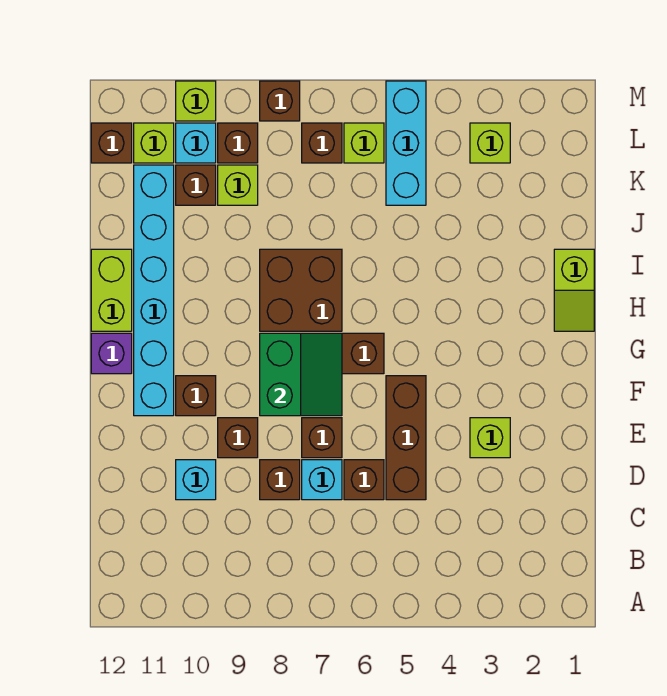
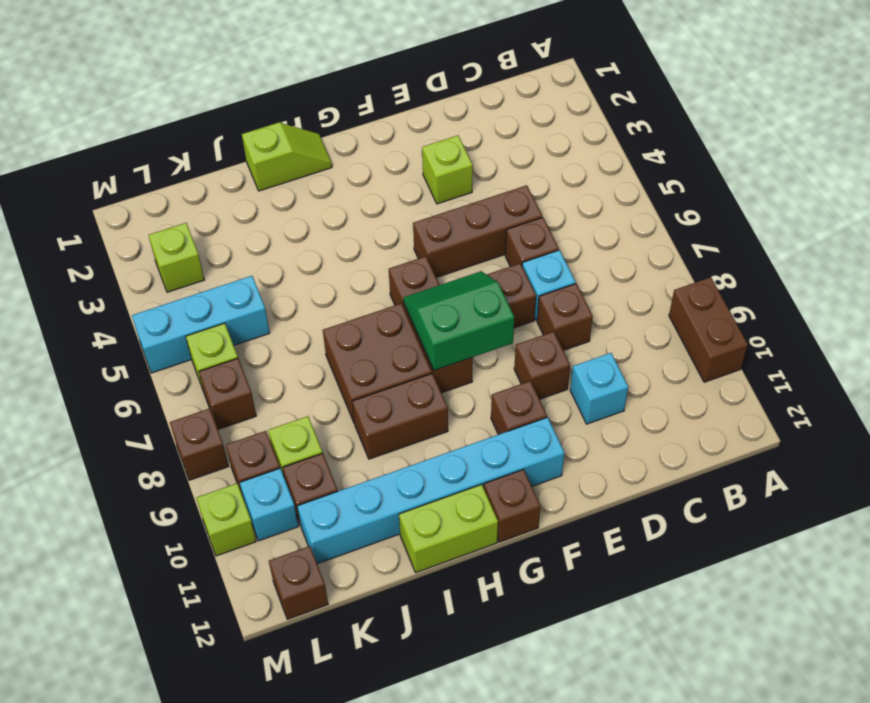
none -> brown brick A9:A10 level 1
purple brick G12 level 1 -> brown brick G12 level 1
none -> brown brick H9:I9 level 1
lime brick L11 level 1 -> none

